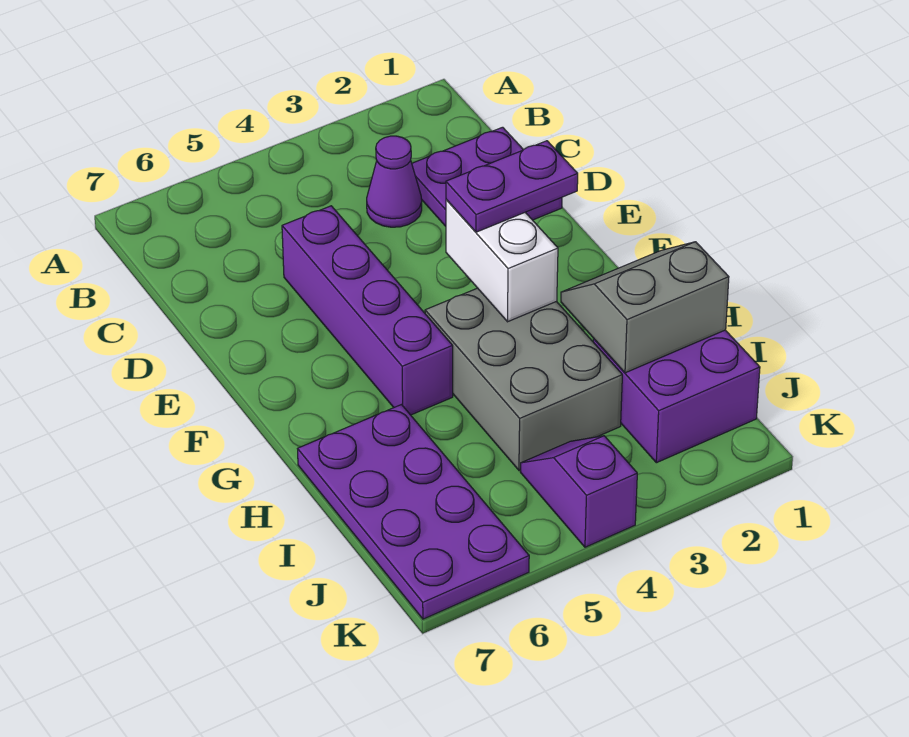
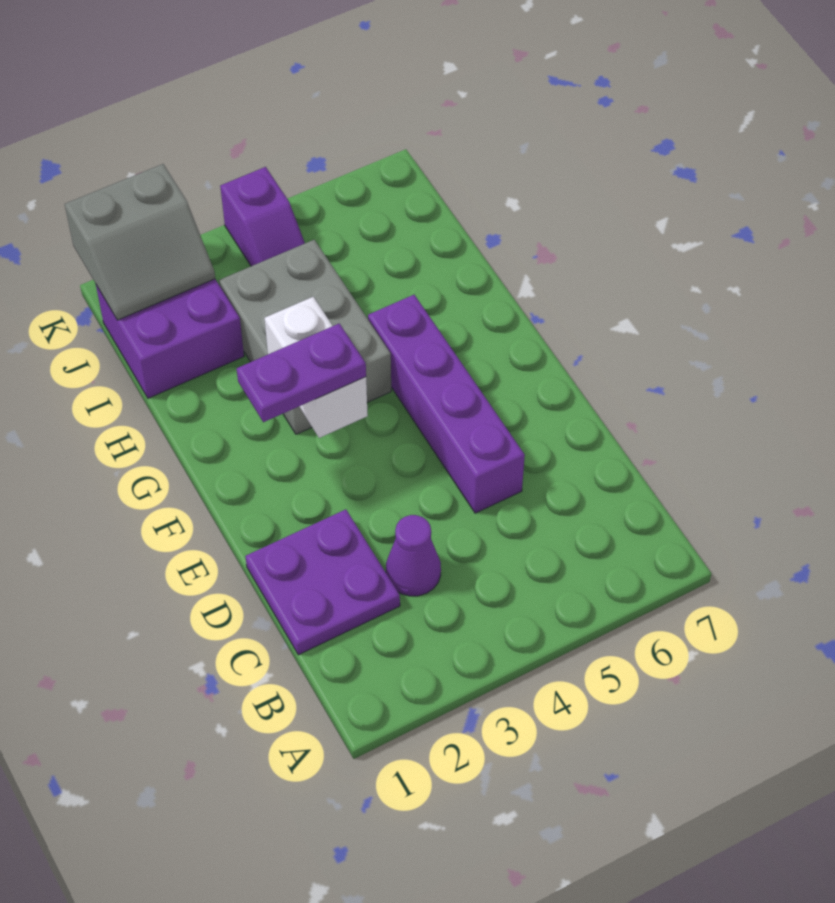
grey slope H1:I2 level 2 top I -> grey slope J1:K2 level 2 top K
purple plate H6:K7 level 1 -> none

